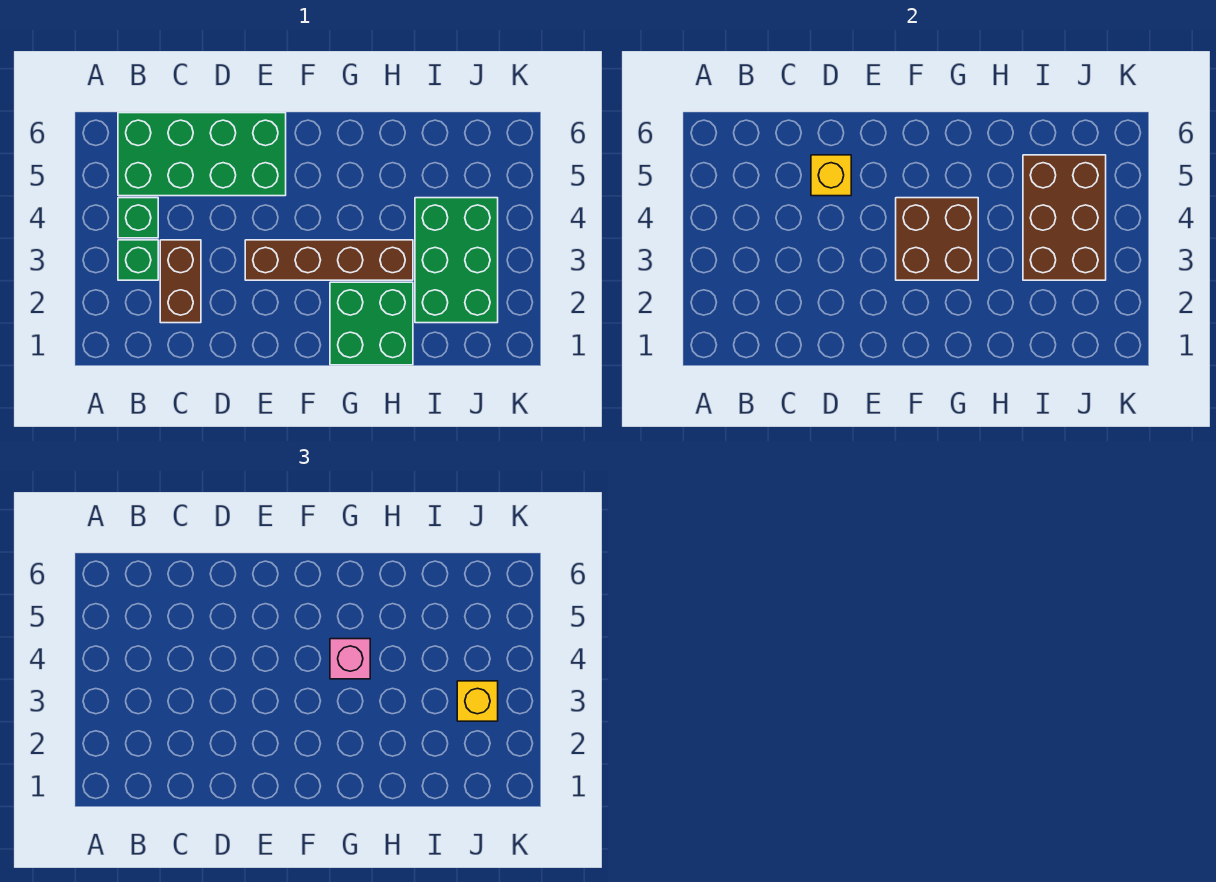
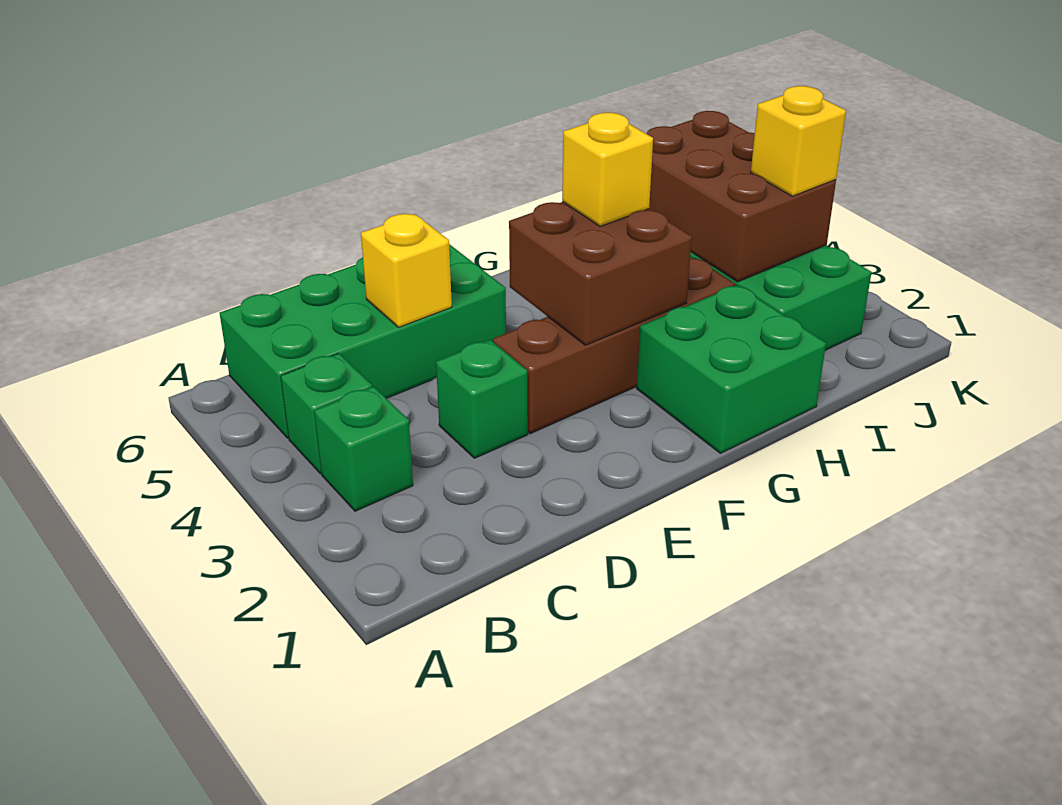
brown brick C2:C3 level 1 -> none
none -> green brick D3 level 1
pink brick G4 level 3 -> yellow brick G4 level 3

